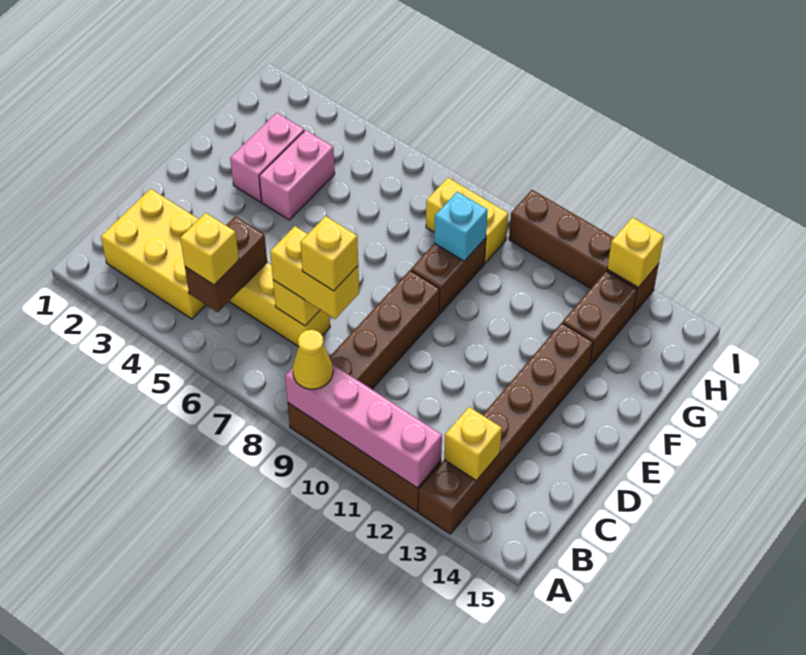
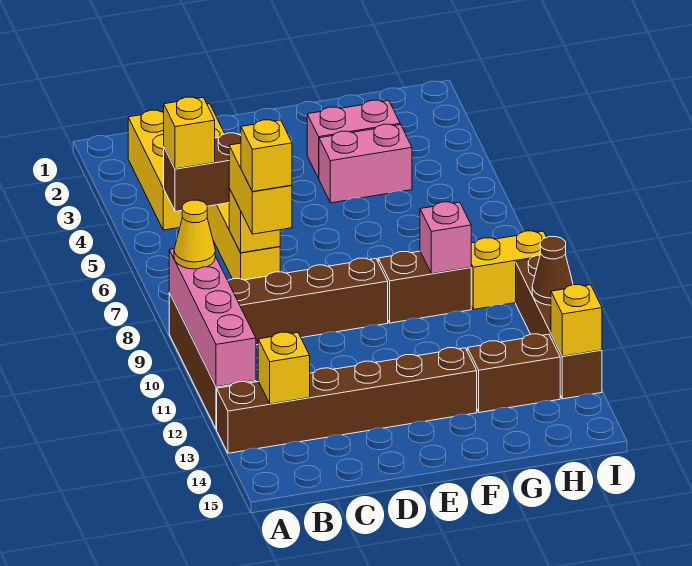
cyan brick G9 level 2 -> pink brick G9 level 2
yellow brick H8:H9 level 1 -> yellow brick H9:I9 level 1
none -> brown cone I11 level 2

